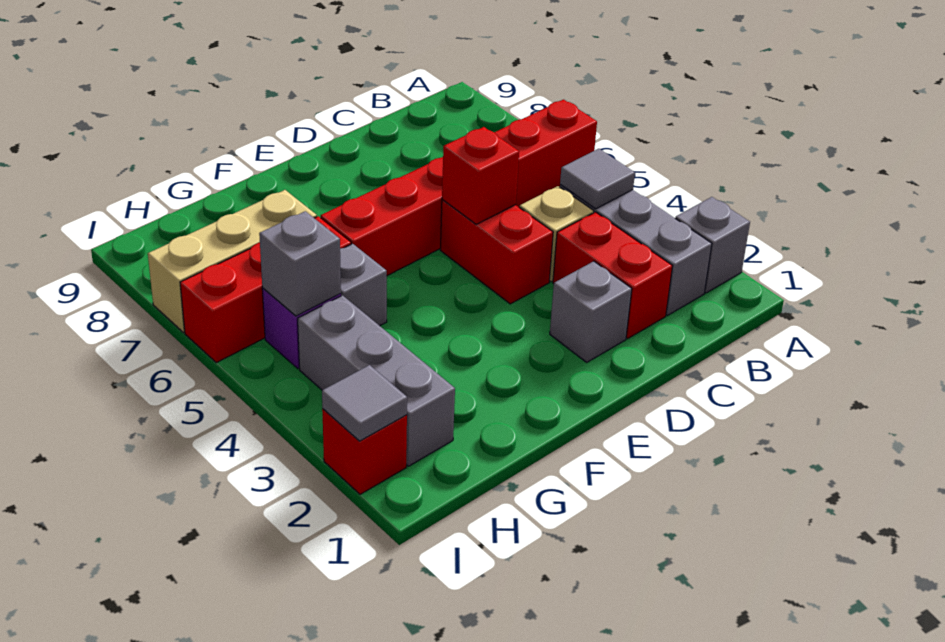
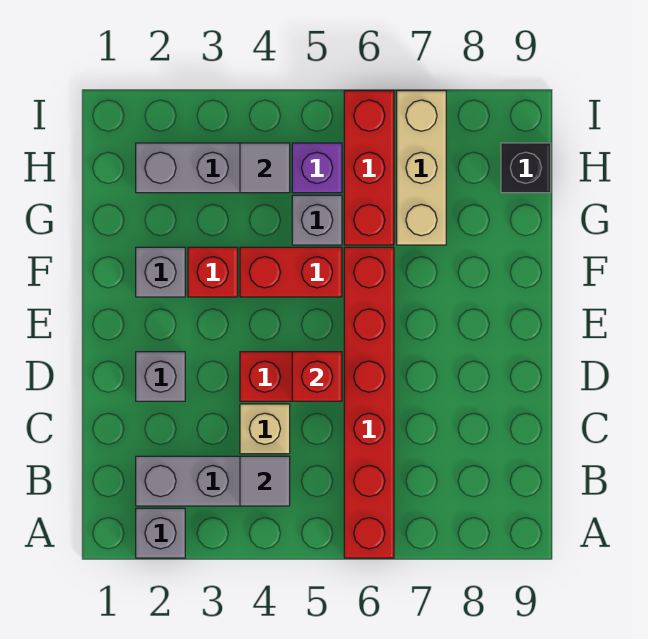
red brick C2:C3 level 1 -> red brick F4:F5 level 1
grey brick H5 level 2 -> grey brick F2 level 1
none -> black brick H9 level 1
red brick I2 level 1 -> red brick F3 level 1
grey tile I2 level 2 -> grey tile H4 level 2

